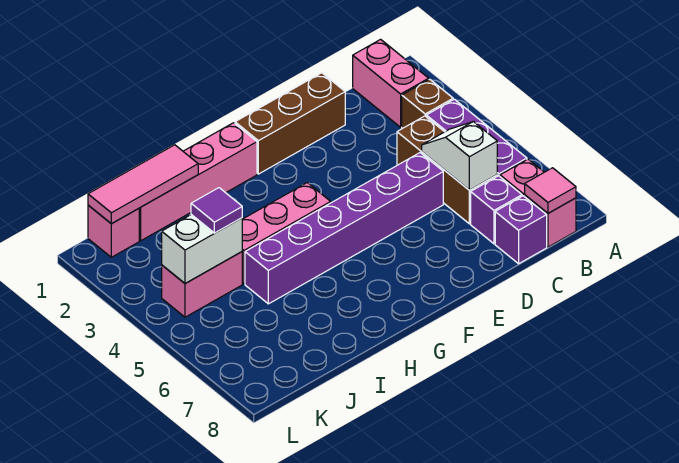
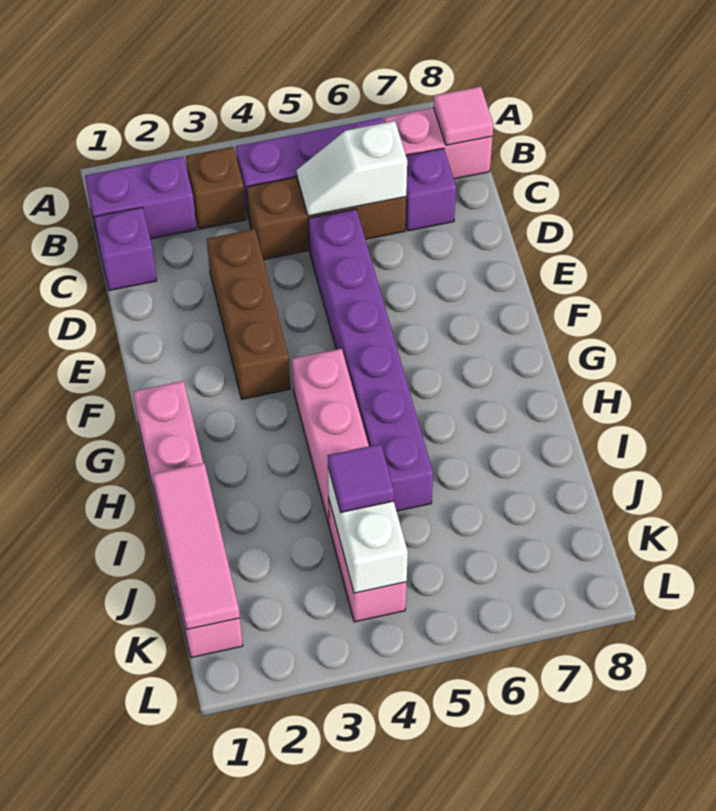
pink brick B1:B2 level 1 -> purple brick B1:B2 level 1
purple brick C8 level 1 -> purple brick C1 level 1
brown brick D1:F1 level 1 -> brown brick D3:F3 level 1

